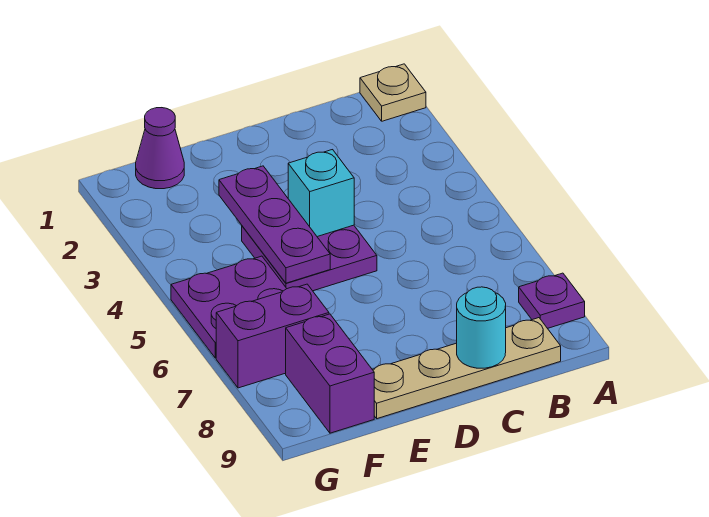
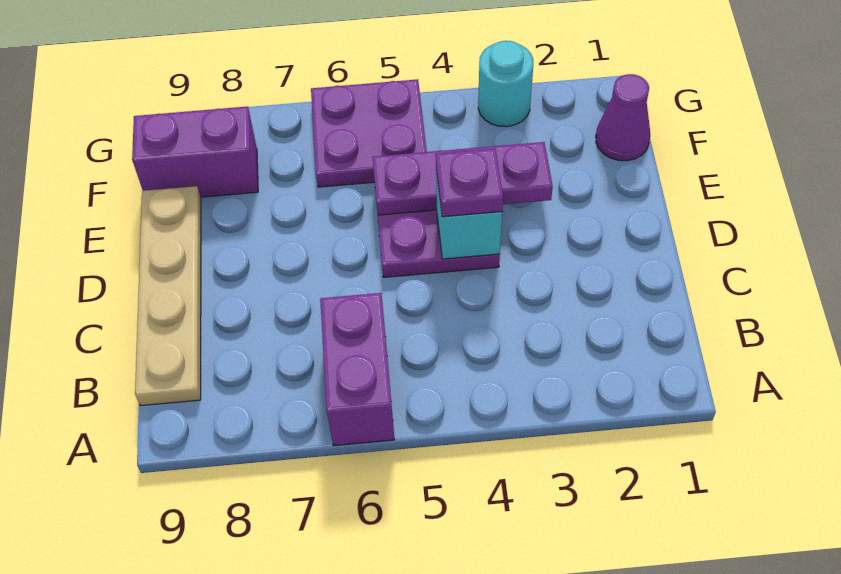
tan plate A1 level 1 -> none
purple plate A8 level 1 -> purple plate D4 level 3
cyan round brick C9 level 2 -> cyan round brick G3 level 1
purple brick F7:G7 level 1 -> purple brick A6:B6 level 1

